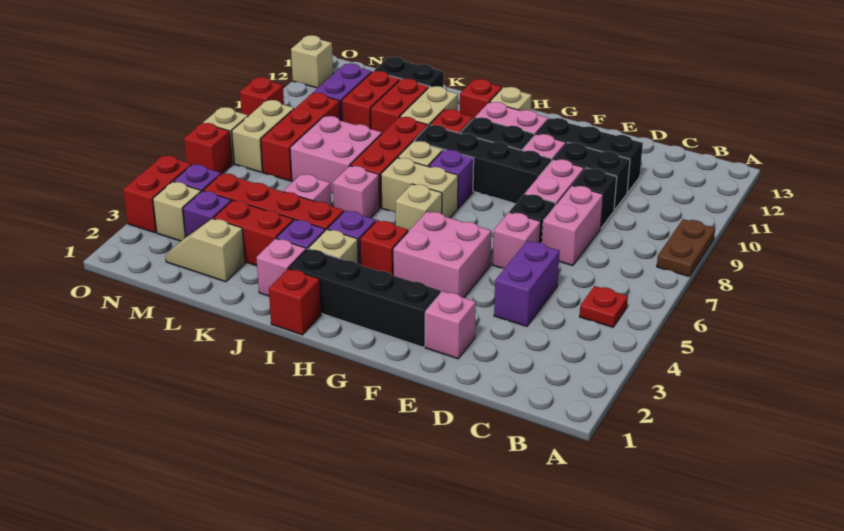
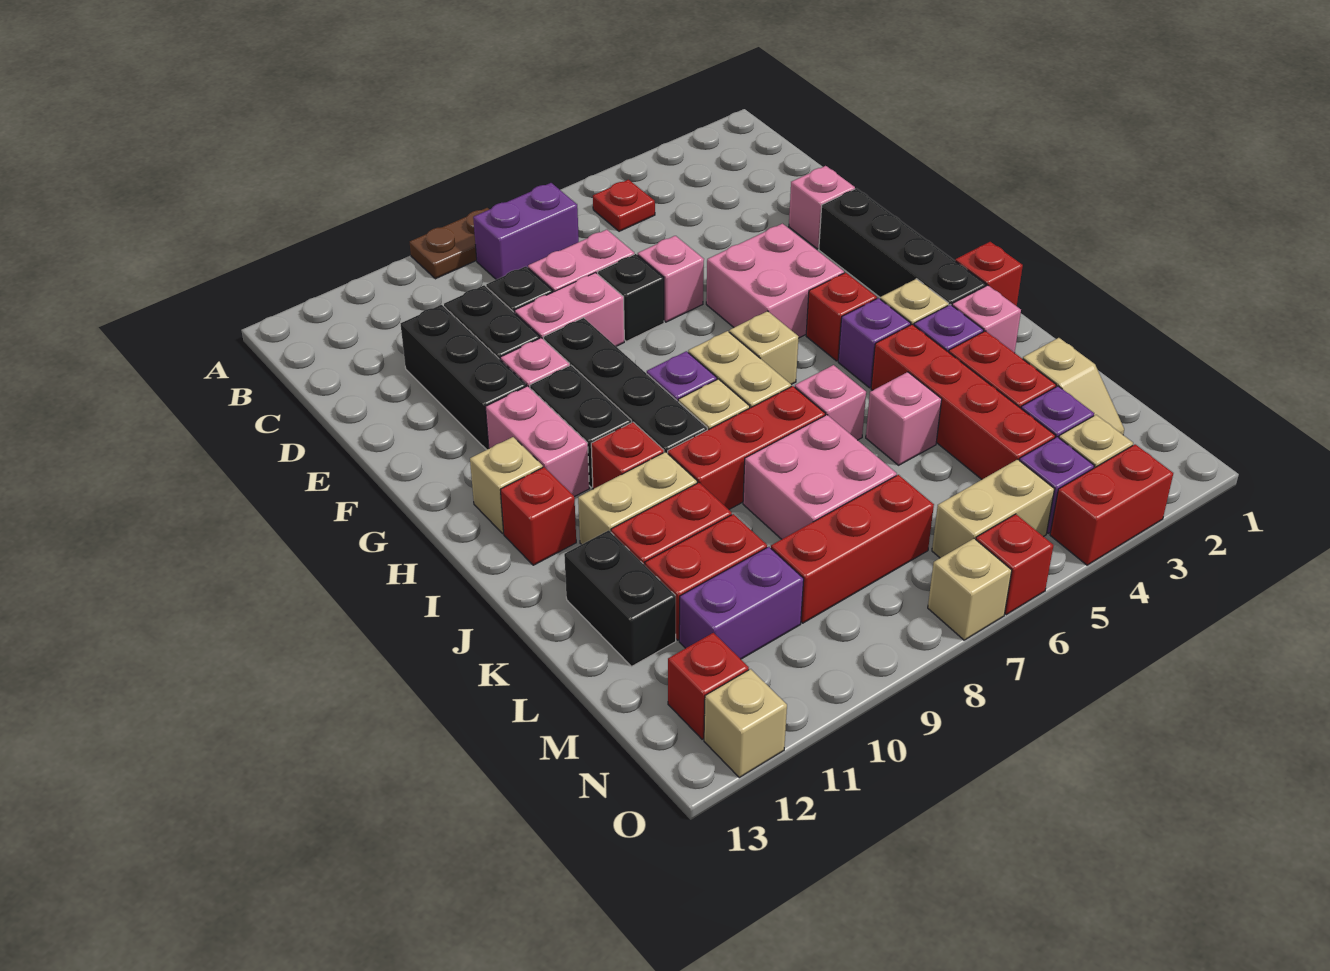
purple brick D4:D5 level 1 -> purple brick B7:B8 level 1
tan brick N7:N8 level 1 -> tan brick N5:N6 level 1
red brick O9 level 1 -> red brick N12 level 1

